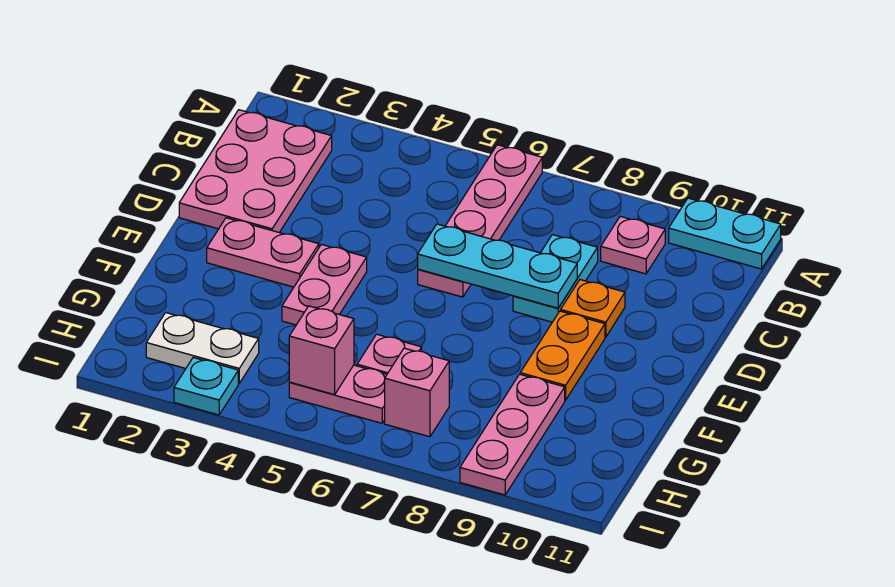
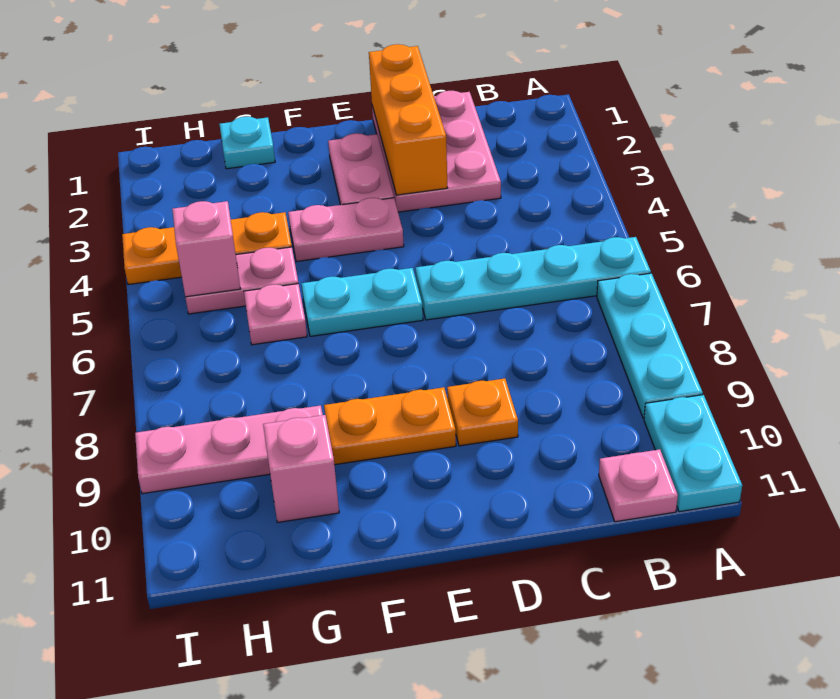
pink plate A6:D6 level 1 -> cyan plate A6:D6 level 1
pink plate B1:D2 level 1 -> pink plate C1:D3 level 1
pink plate B9 level 1 -> pink plate B11 level 1
cyan plate C8:D8 level 1 -> cyan plate E6:F6 level 1
none -> orange brick D1:D3 level 2
cyan plate D6:D8 level 2 -> cyan plate A7:A9 level 1
none -> orange plate G4:I4 level 1
white plate H2:H3 level 1 -> none
pink plate H5:H6 level 1 -> pink plate G5:H5 level 1
pink brick H7 level 1 -> pink brick G10 level 1
cyan plate I3 level 1 -> cyan plate G1 level 1

